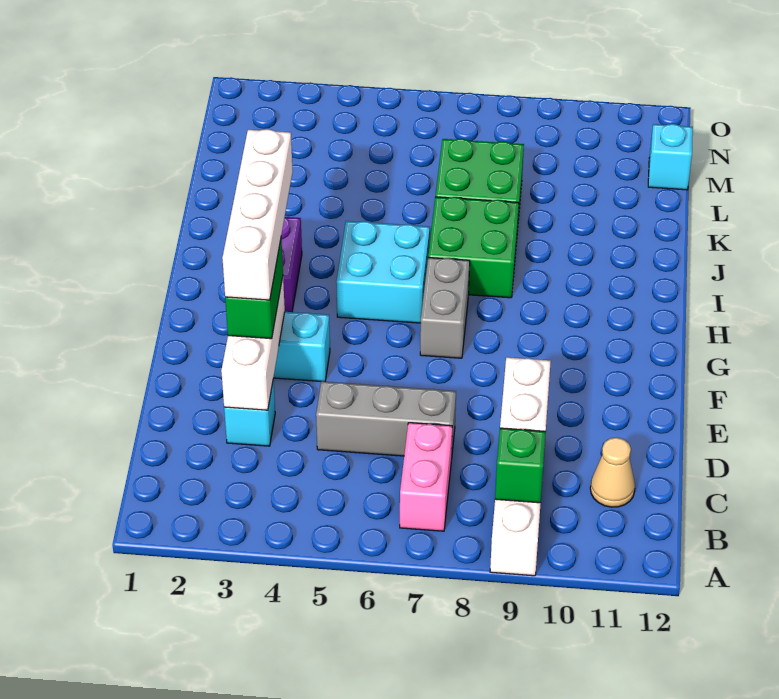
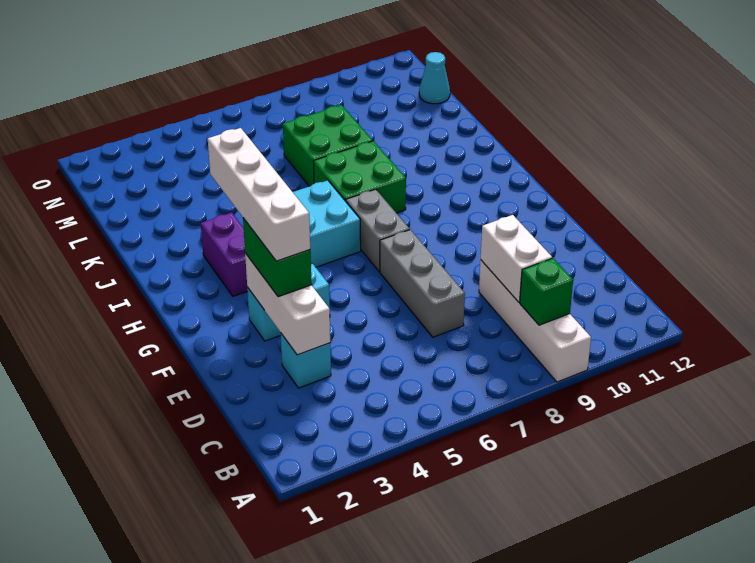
pink brick B7:C7 level 1 -> none
tan cone C11 level 1 -> none
grey brick D5:D7 level 1 -> grey brick D7:F7 level 1
cyan brick M12 level 1 -> cyan cone M12 level 1

